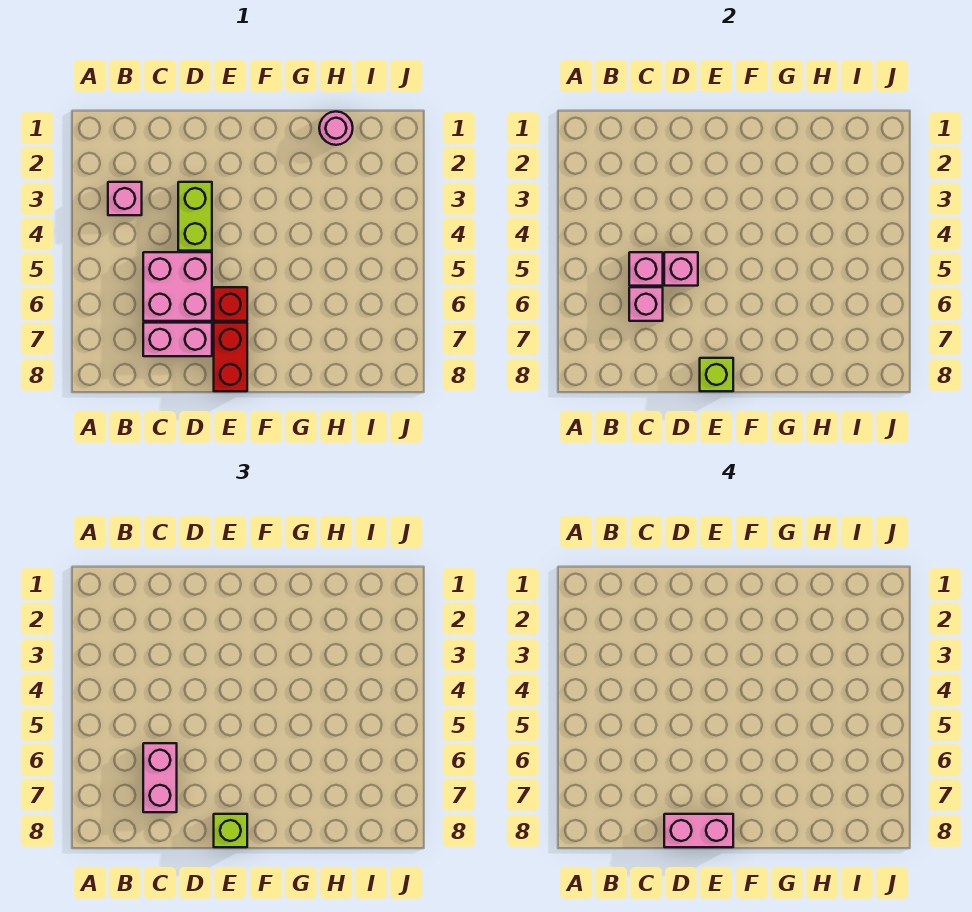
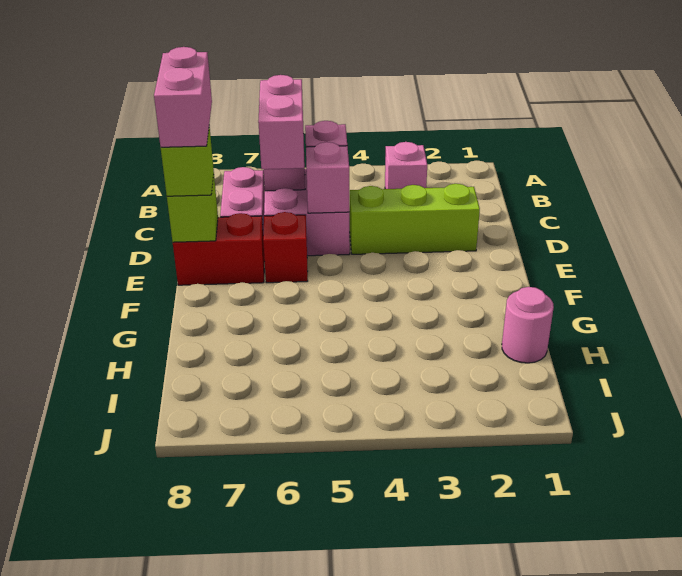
pink brick C6:C7 level 3 -> pink brick C6:D6 level 3
lime brick D3:D4 level 1 -> lime brick D2:D4 level 1

